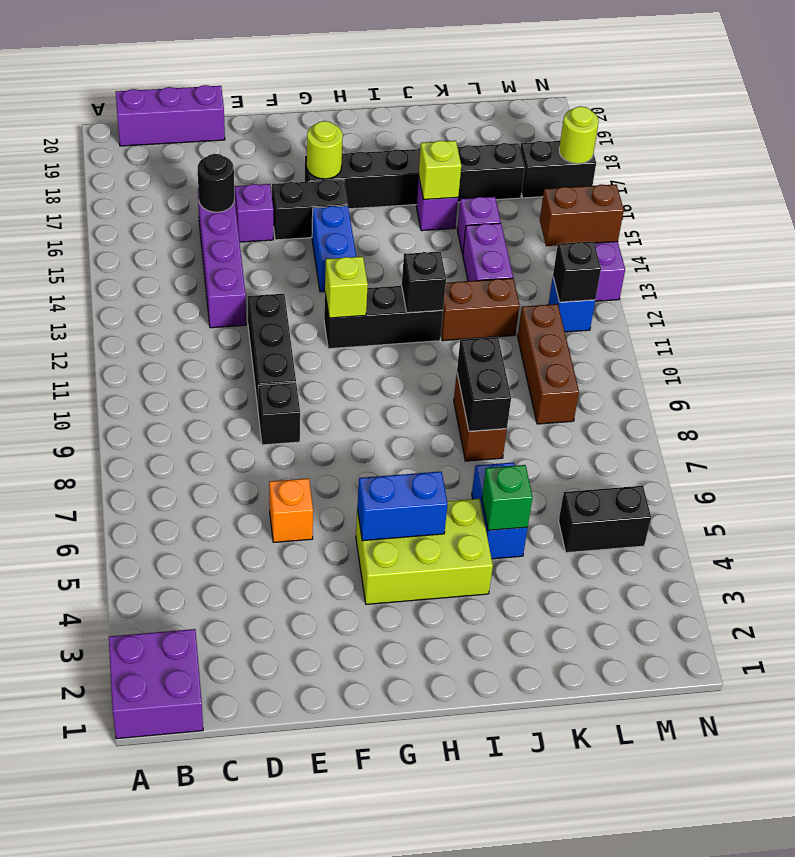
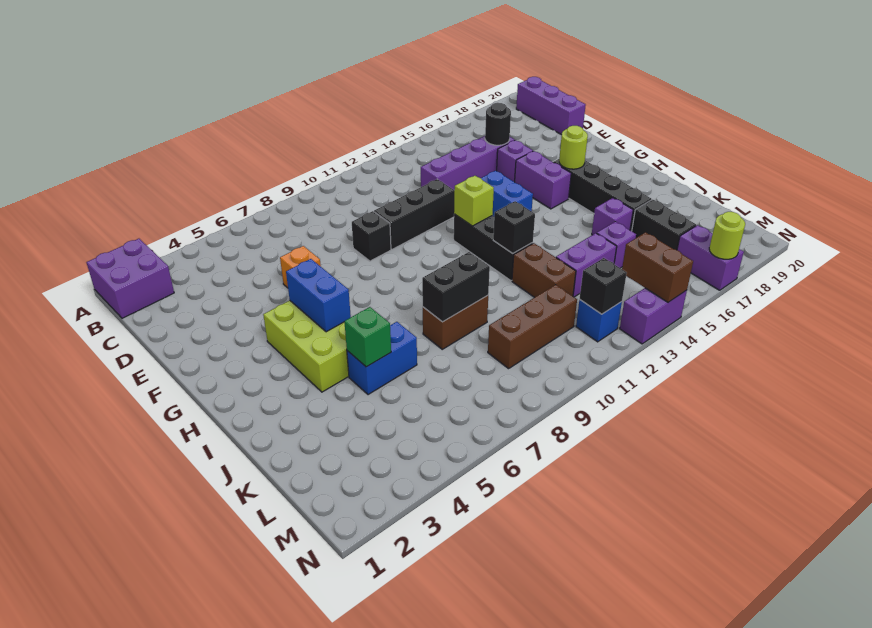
black brick F16:G16 level 1 -> purple brick F16:G16 level 1
blue brick G14:G15 level 1 -> blue brick F14:G14 level 1
lime brick J16 level 2 -> none
black brick L5:M5 level 1 -> none
black brick M17:N17 level 1 -> purple brick M17:N17 level 1

